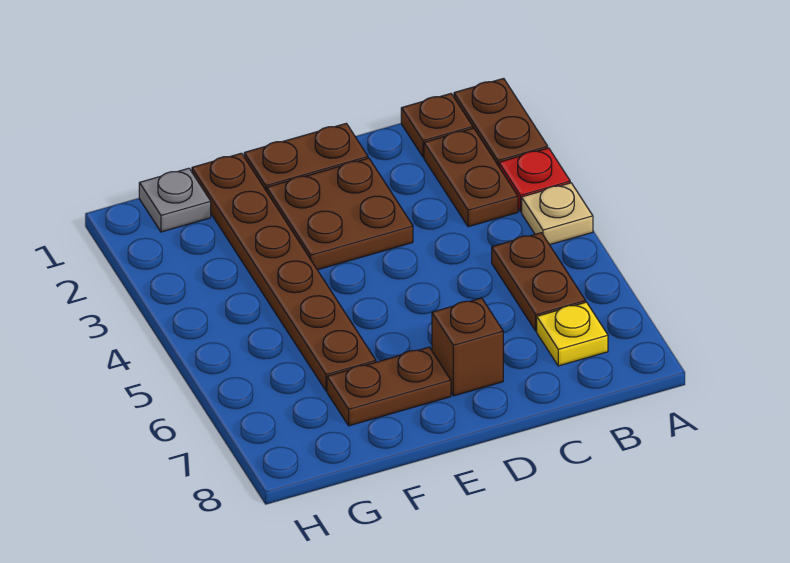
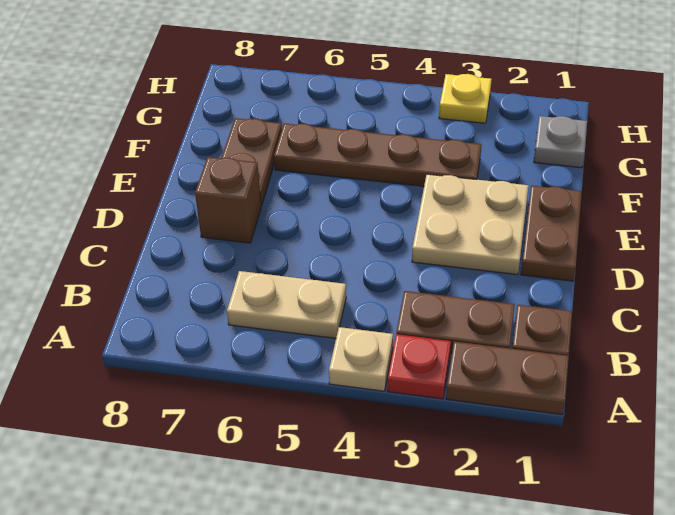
brown plate B5:B6 level 1 -> tan plate B5:B6 level 1
yellow plate B7 level 1 -> yellow plate H3 level 1
brown plate D2:E3 level 1 -> tan plate D2:E3 level 1
brown plate F1:F6 level 1 -> brown plate F3:F6 level 1

